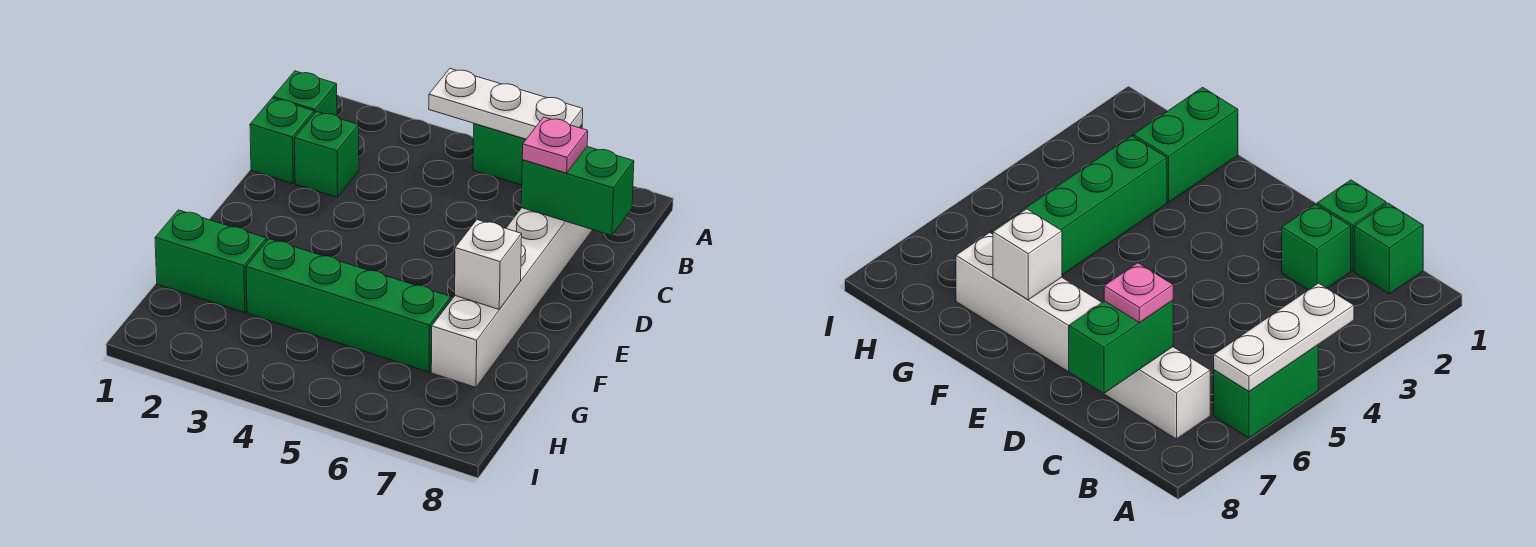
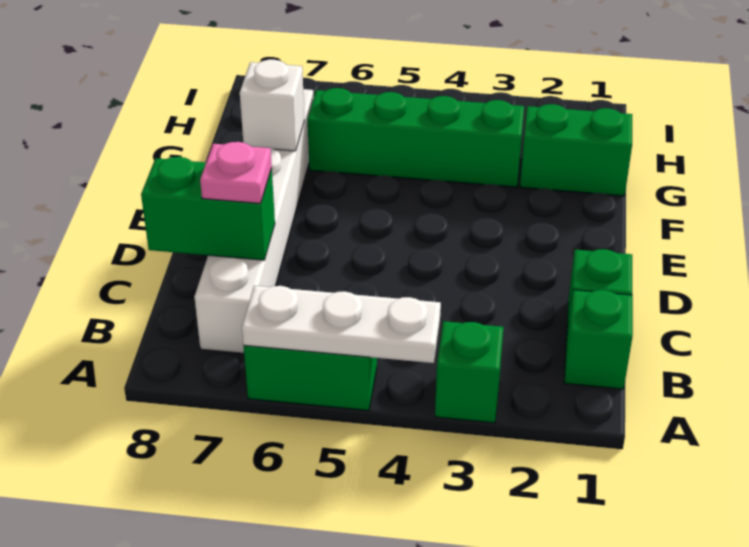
green brick C2 level 1 -> green brick A3 level 1

